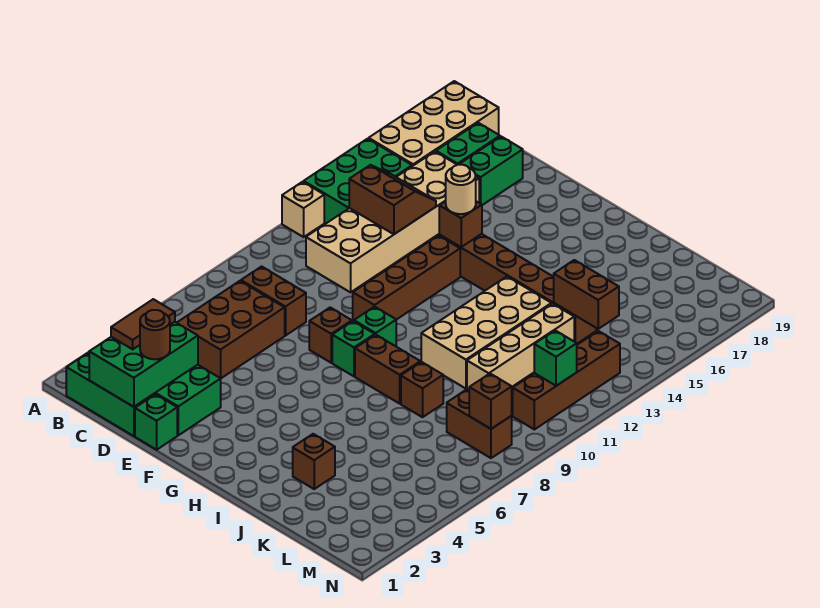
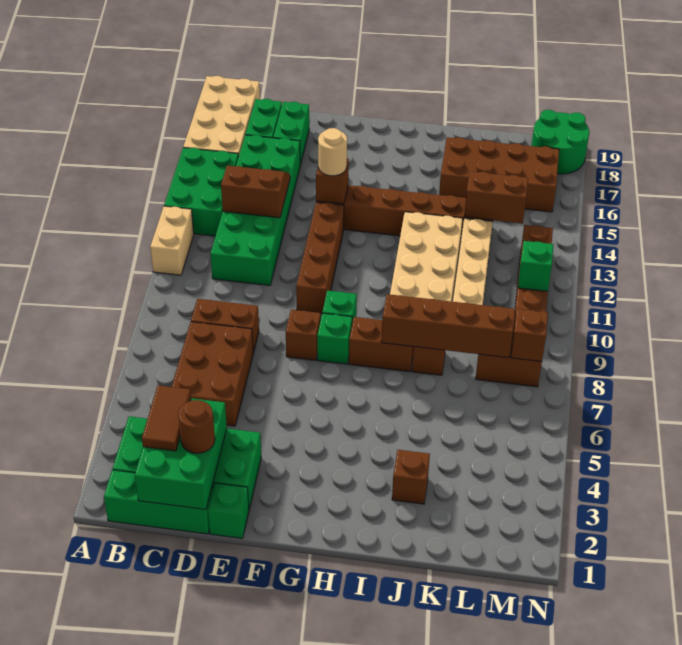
tan brick A12 level 1 -> tan brick A11:A12 level 1
tan brick C11:D16 level 1 -> green brick C11:D16 level 1
none -> brown brick I8:L8 level 2
none -> brown brick J16:M17 level 1
none -> green round brick M18:N19 level 1

